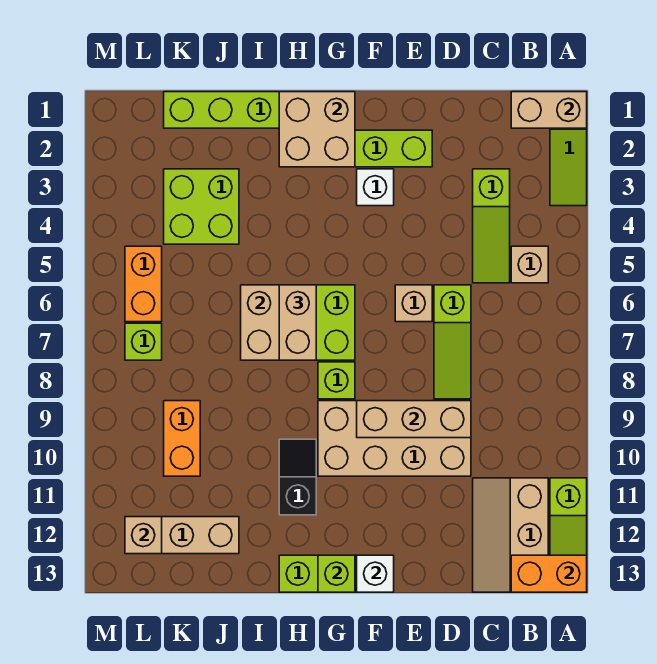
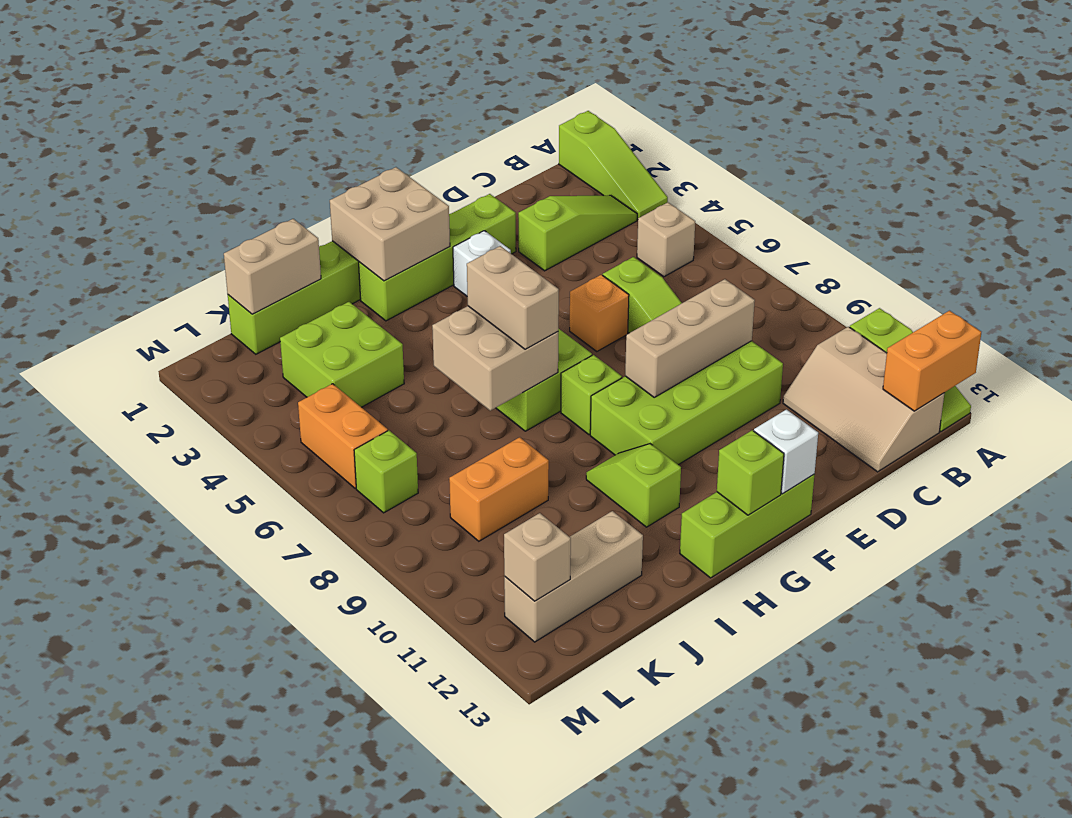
tan brick A1:B1 level 2 -> tan brick J1:K1 level 2
lime slope C3:C5 level 1 top 3 -> lime slope B3:D3 level 1 top D
tan brick D9:G10 level 1 -> lime brick D9:G10 level 1
tan brick E6 level 1 -> orange brick E6 level 1
black slope H10:H11 level 1 top 11 -> lime slope H10:H11 level 1 top 11
orange brick K9:K10 level 1 -> orange brick J9:K9 level 1

